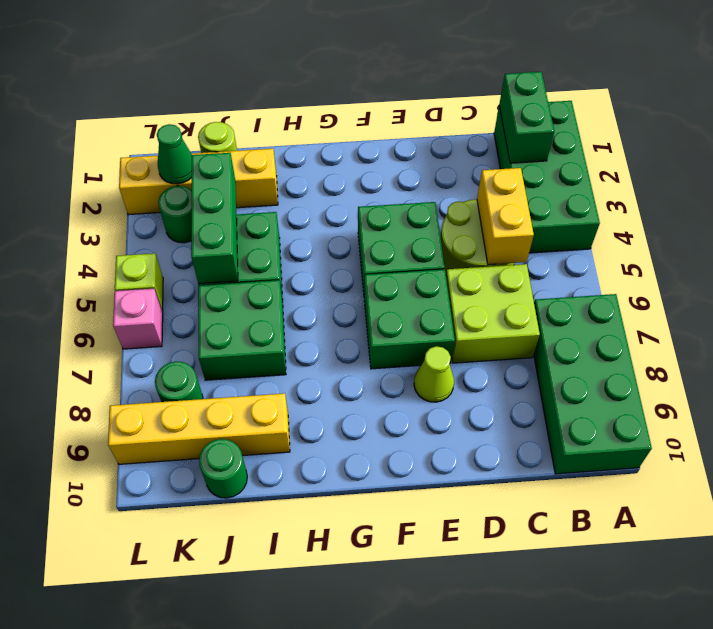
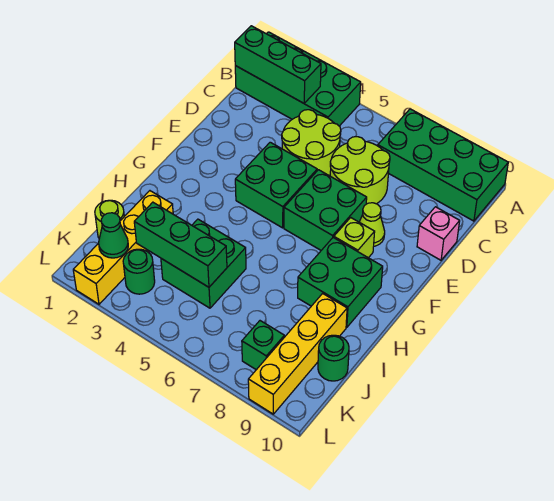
green brick B1:B2 level 2 -> green brick B1:B3 level 2
yellow brick C4:C5 level 2 -> none
lime brick C6:D7 level 1 -> lime round brick C6:D7 level 1
green brick I6:J7 level 1 -> green brick G8:H9 level 1
green round brick K8 level 1 -> green brick K8 level 1
lime brick L5 level 1 -> lime brick F8 level 1
pink brick L6 level 1 -> pink brick D10 level 1

